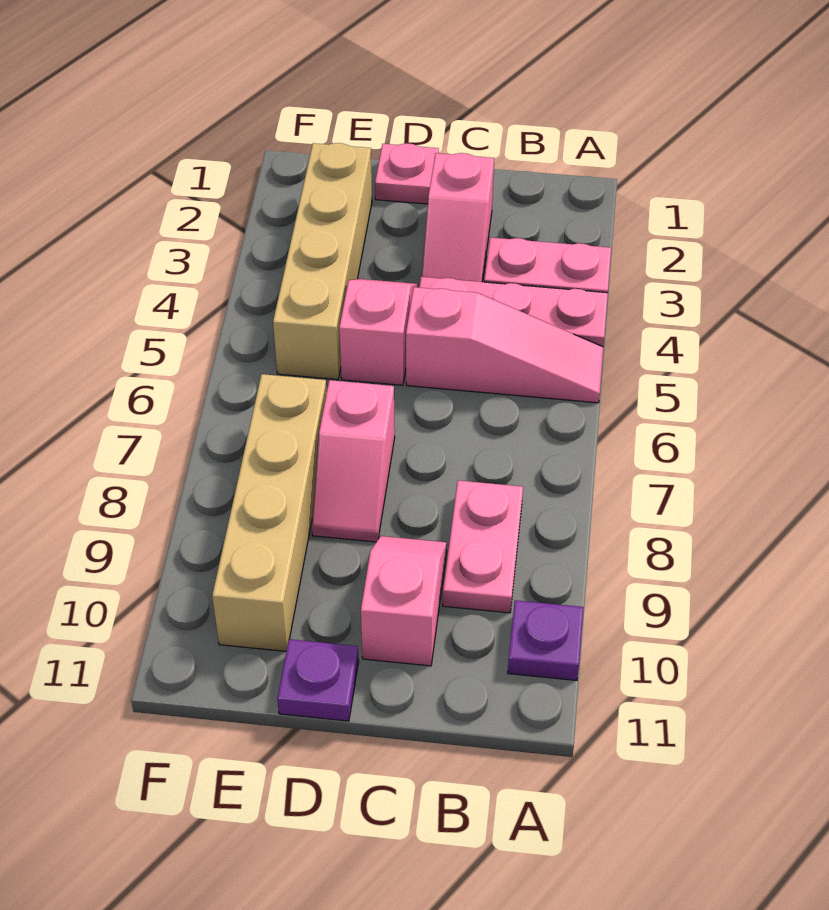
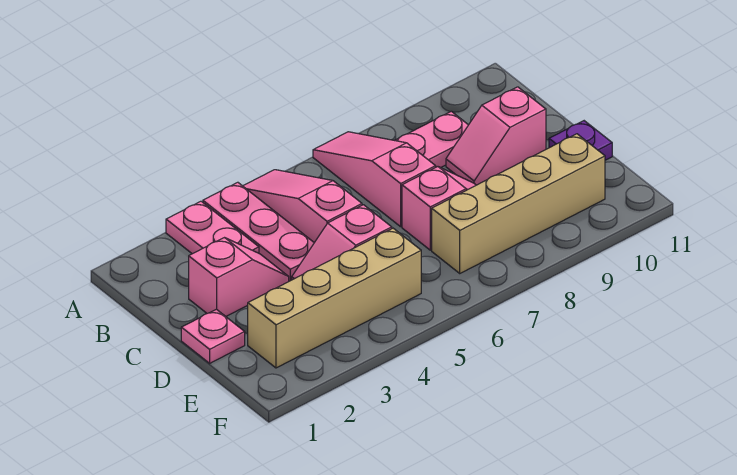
none -> pink slope A7:C7 level 1 top C
purple plate A10 level 1 -> none

